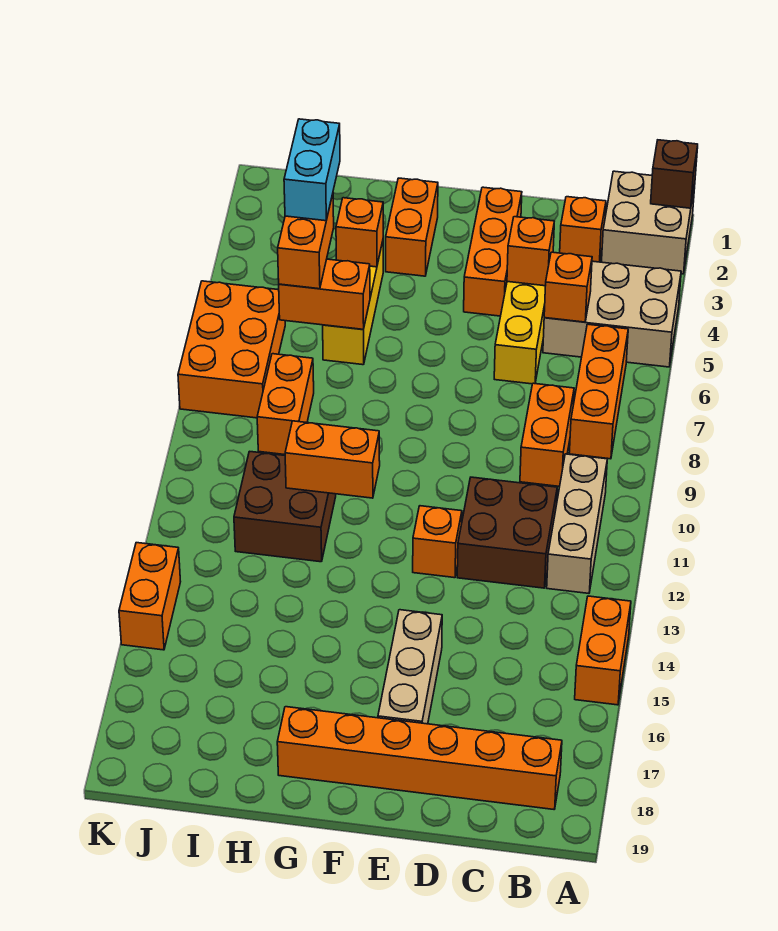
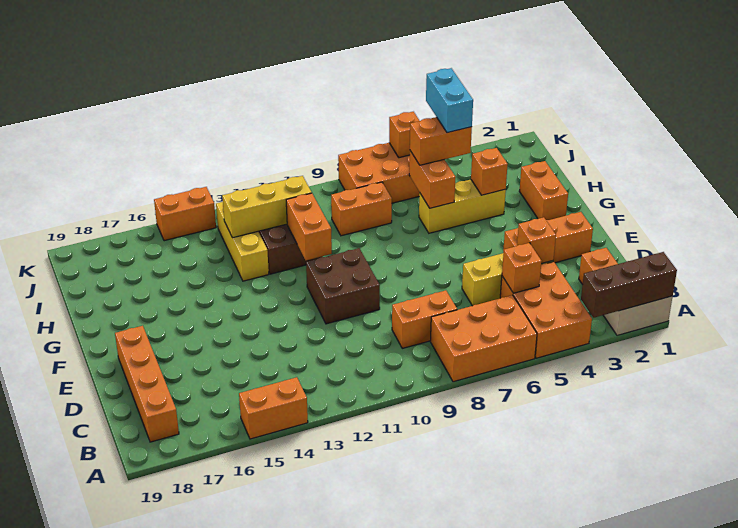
brown brick A1 level 2 -> brown brick A1:A3 level 2
tan brick A4:C5 level 1 -> orange brick A4:C5 level 1
orange brick B6:B8 level 1 -> orange brick A6:B8 level 1
tan brick B10:B12 level 1 -> none
orange brick B18:G18 level 1 -> orange brick B18:E18 level 1
brown brick C11:D12 level 1 -> brown brick E10:F11 level 1
orange brick E12 level 1 -> orange brick K6 level 2
tan brick E15:E17 level 1 -> none
orange brick G2:G3 level 1 -> orange brick G2:H2 level 1
none -> yellow brick H13:J13 level 1
cyan brick I4:I5 level 4 -> cyan brick I5:J5 level 4
none -> yellow brick I11:I13 level 2

